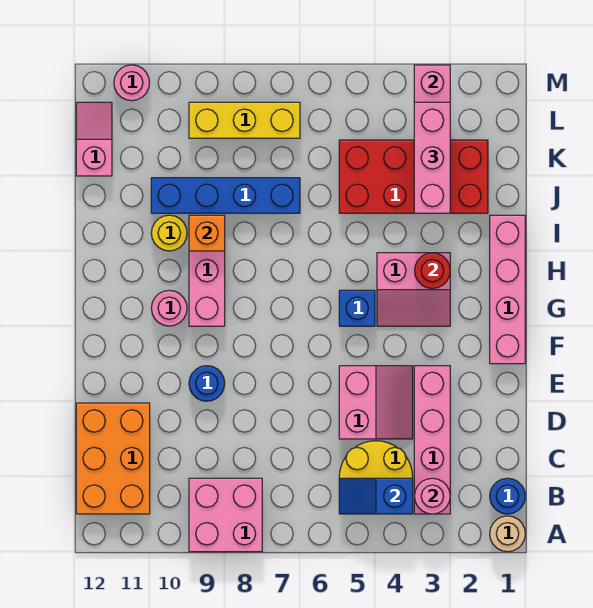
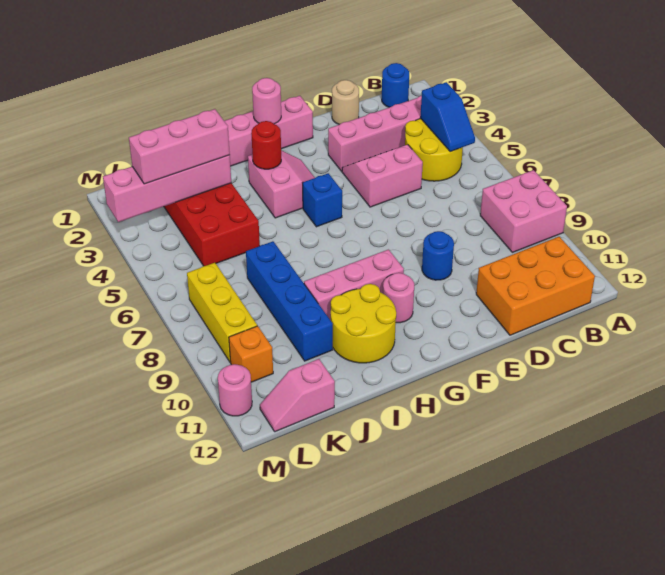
tan round brick A1 level 1 -> tan round brick D1 level 1
pink round brick B3 level 2 -> pink round brick G1 level 2
orange brick I9 level 2 -> orange brick L10 level 1
yellow round brick I10 level 1 -> yellow round brick H10:I11 level 1

